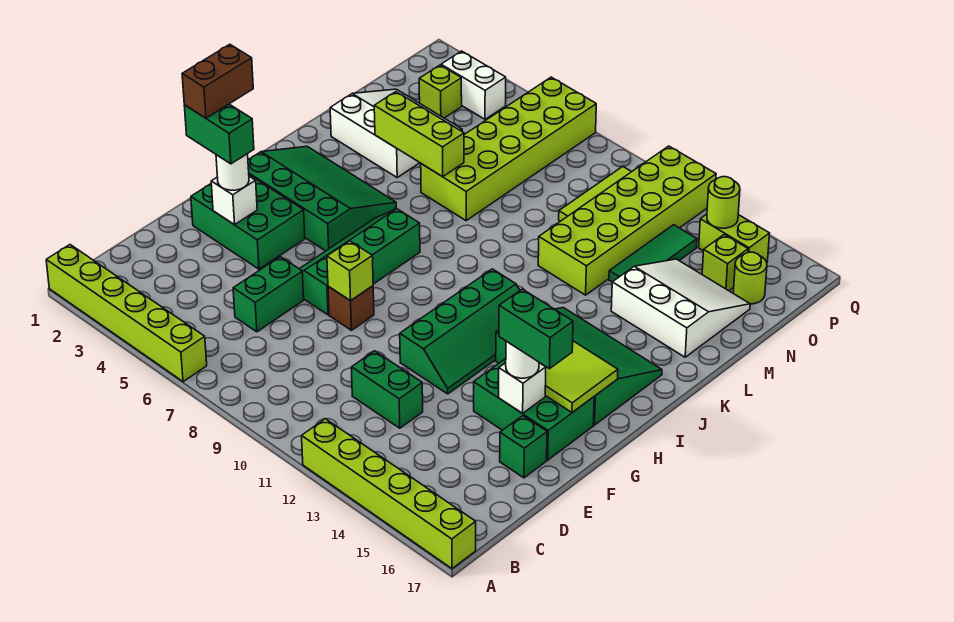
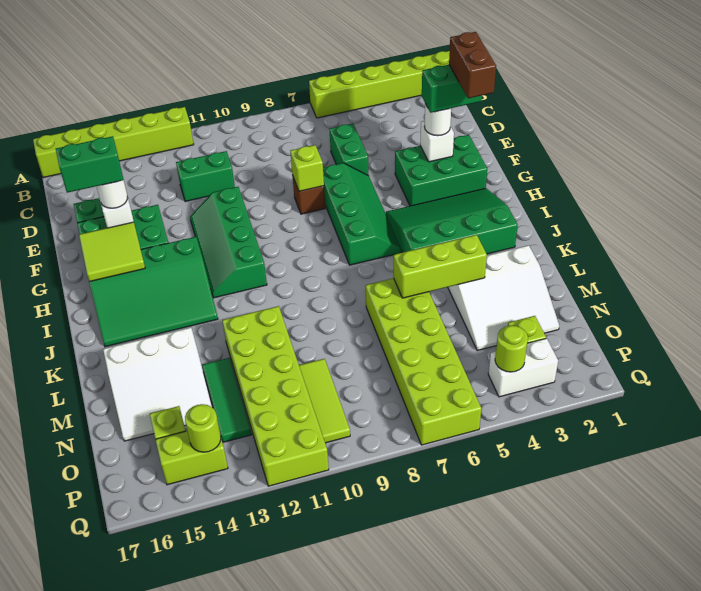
green slope H2:J5 level 1 top H -> green slope H2:J5 level 1 top J
lime round brick O16 level 1 -> lime round brick P4 level 2

